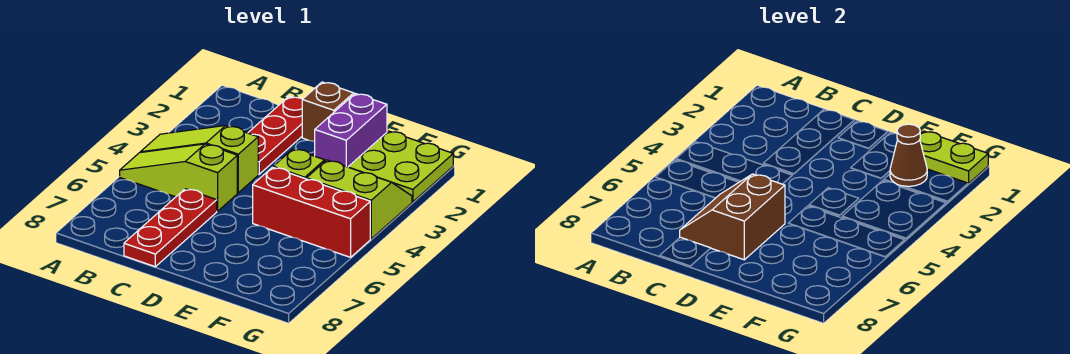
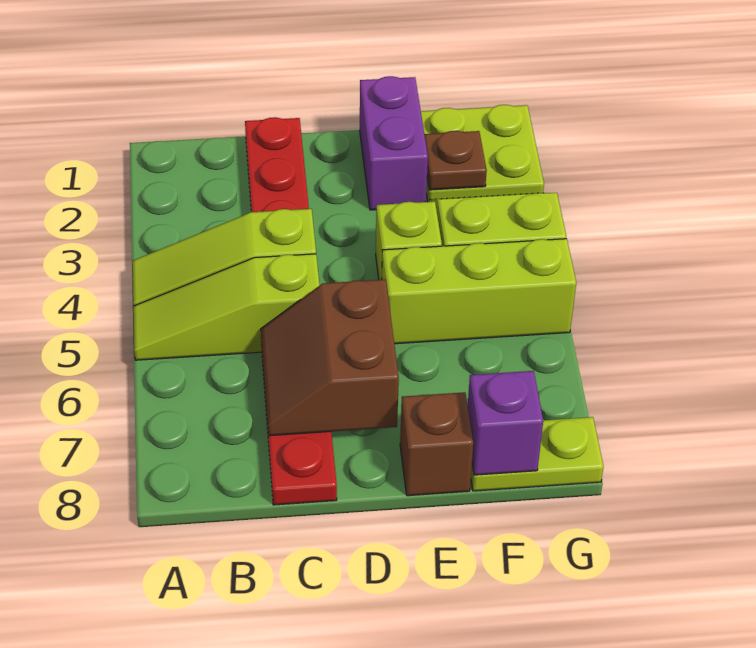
brown brick D1 level 1 -> brown brick E8 level 1
red brick E5:G5 level 1 -> lime brick E5:G5 level 1
lime plate F1:G1 level 2 -> lime plate F8:G8 level 1
brown cone F2 level 2 -> brown plate F2 level 2
none -> purple brick F8 level 2

